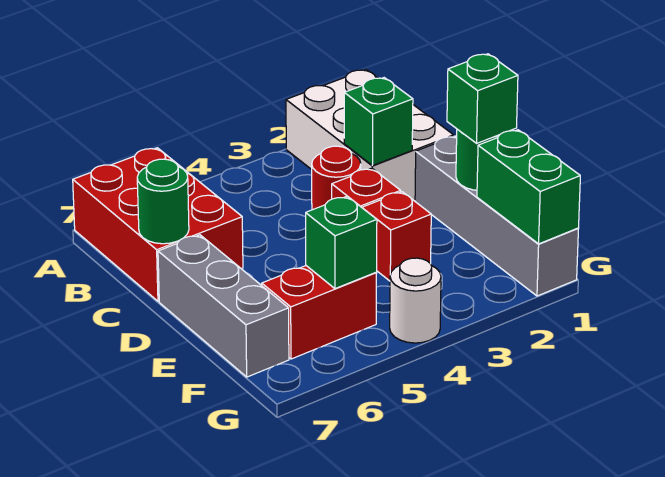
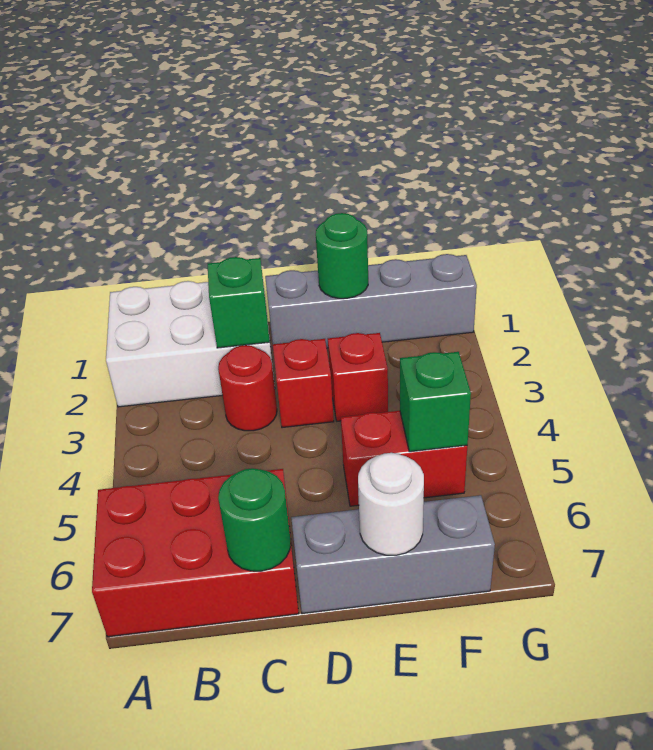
green brick E1 level 3 -> none
green brick F1:G1 level 2 -> none
red brick F5:F6 level 1 -> red brick E5:F5 level 1
white round brick G4 level 1 -> white round brick E7 level 2

